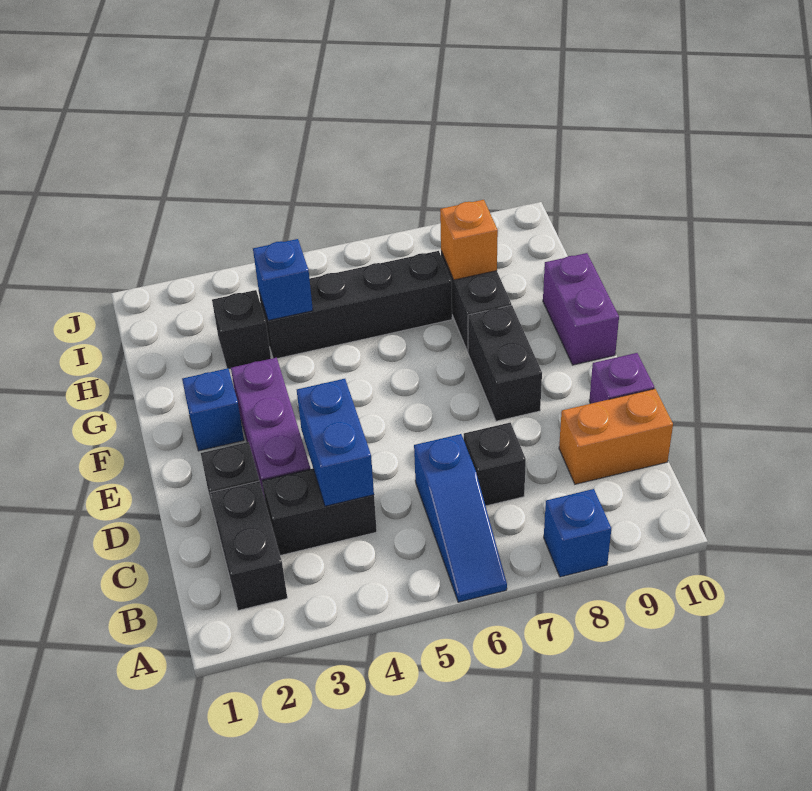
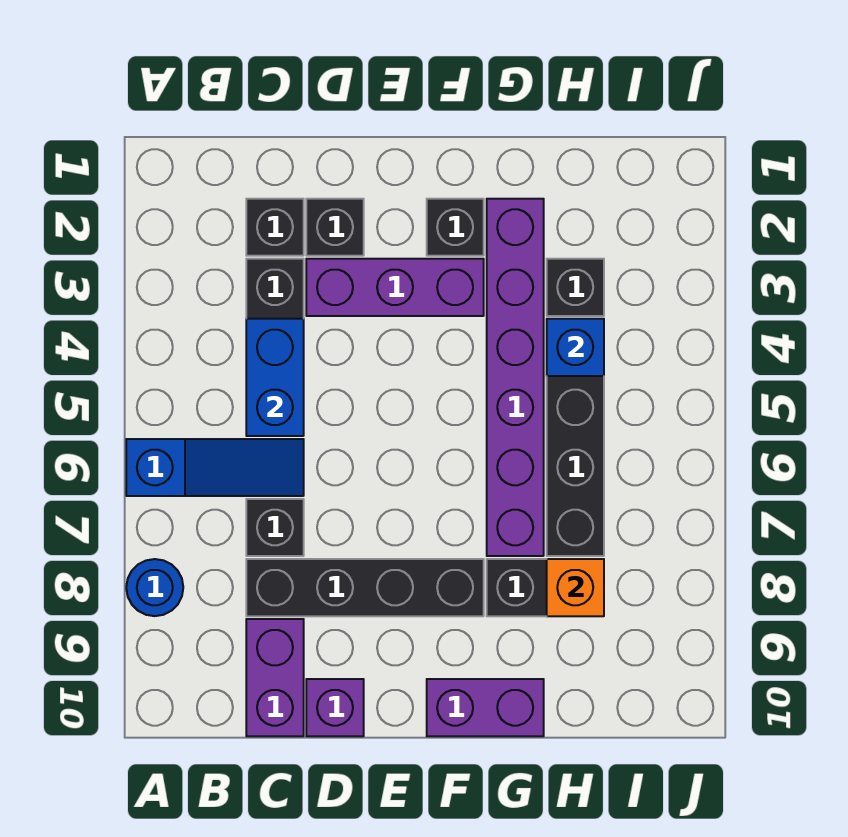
blue slope A6:C6 level 1 top C -> blue slope A6:C6 level 1 top A
blue brick A8 level 1 -> blue round brick A8 level 1
black brick B2:C2 level 1 -> black brick C2 level 1
blue brick C4:D4 level 2 -> blue brick C4:C5 level 2
orange brick C9:C10 level 1 -> purple brick C9:C10 level 1
black brick E8:F8 level 1 -> black brick C8:F8 level 1
blue brick F2 level 1 -> black brick F2 level 1
none -> purple brick G2:G7 level 1

